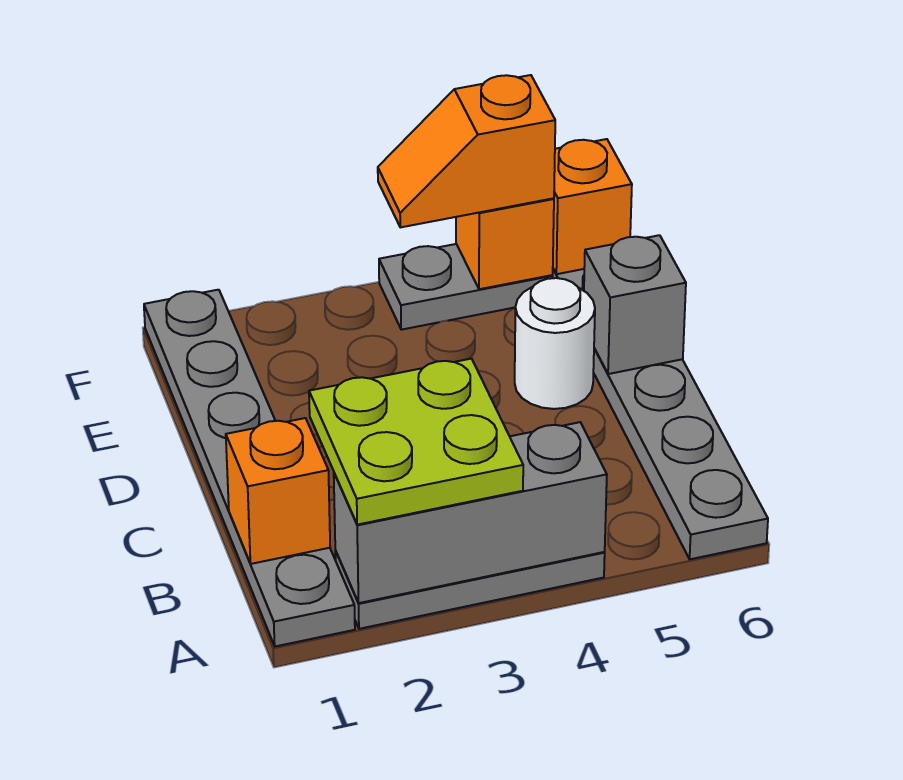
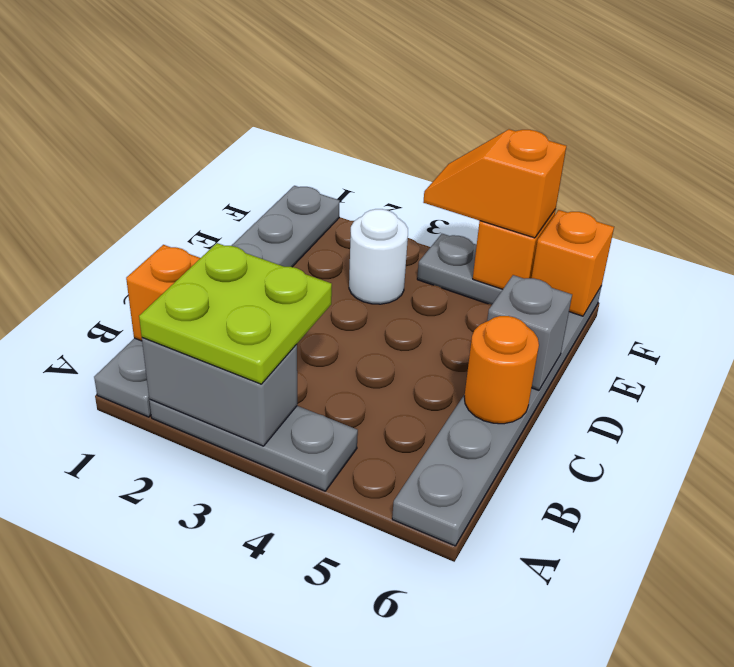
grey brick A2:A4 level 2 -> grey brick A2:A3 level 2
none -> orange round brick C6 level 2
white round brick D5 level 1 -> white round brick E3 level 1

